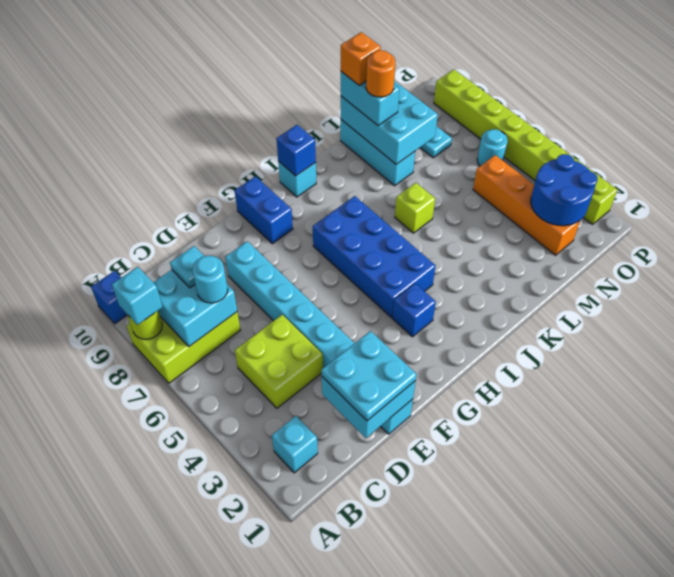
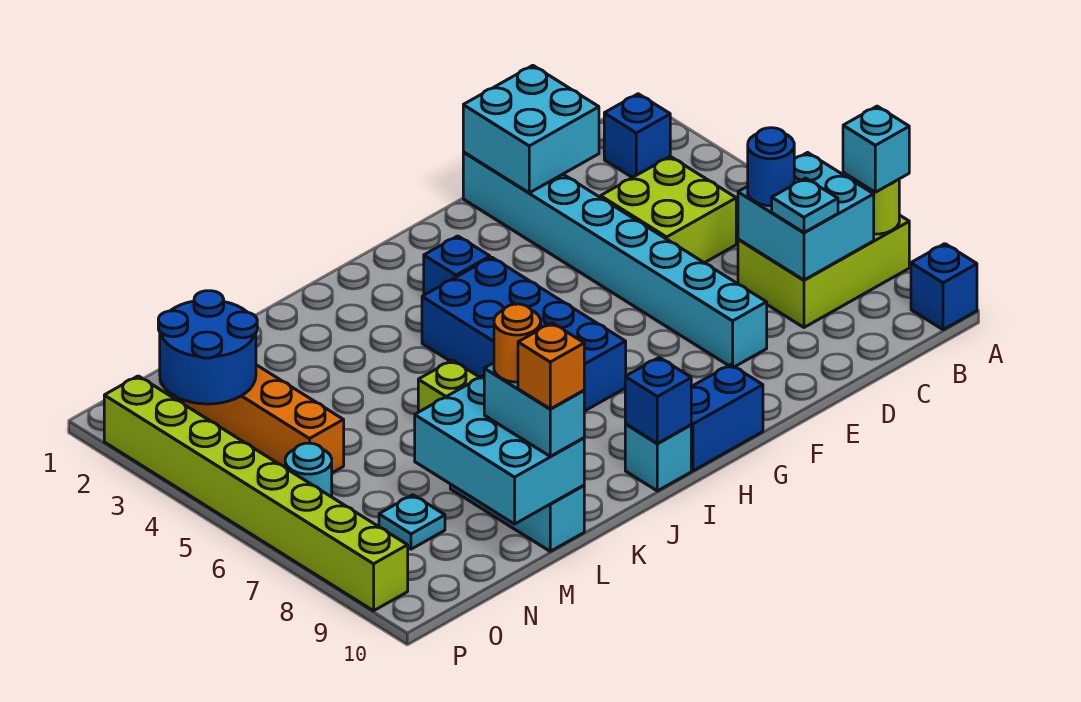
cyan brick B2 level 1 -> blue brick B2 level 1
cyan round brick C7 level 3 -> blue round brick C7 level 3
cyan plate D1:E2 level 3 -> none
blue brick G9:G10 level 1 -> blue brick G10:H10 level 1

